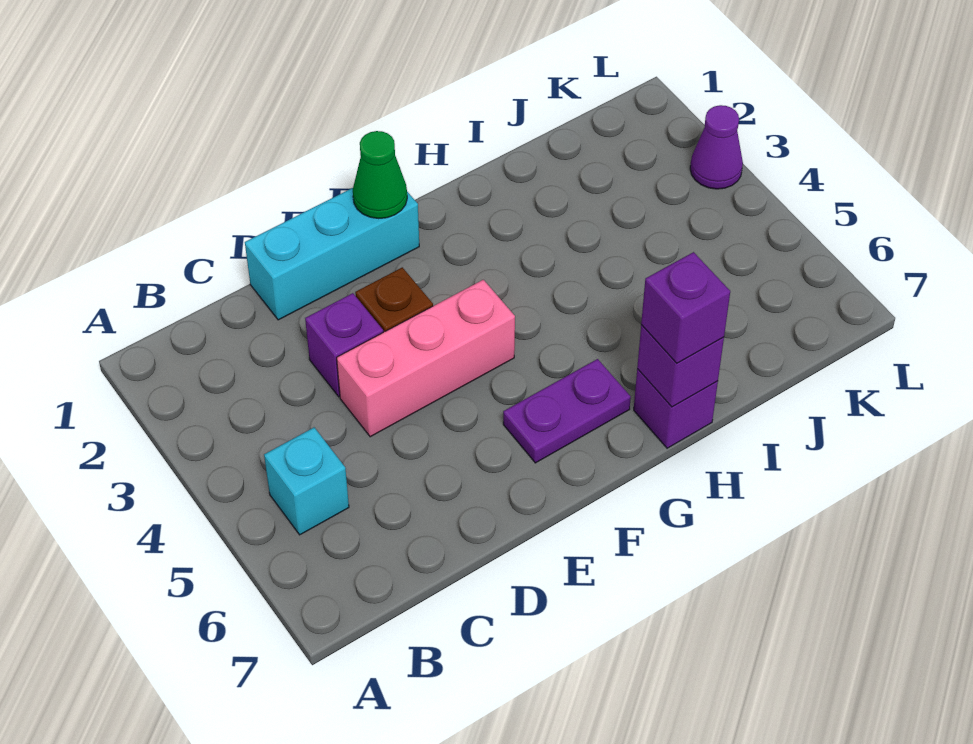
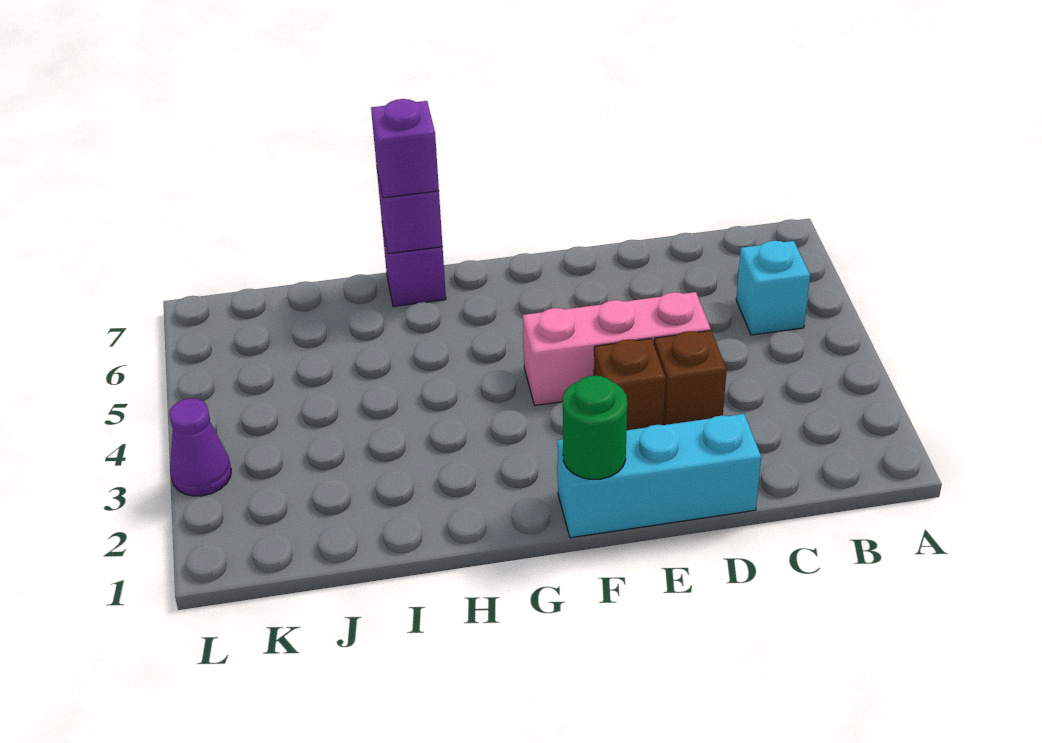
purple brick D3 level 1 -> brown brick D3 level 1
green cone F1 level 2 -> green round brick F1 level 2
purple plate F6:G6 level 1 -> none

